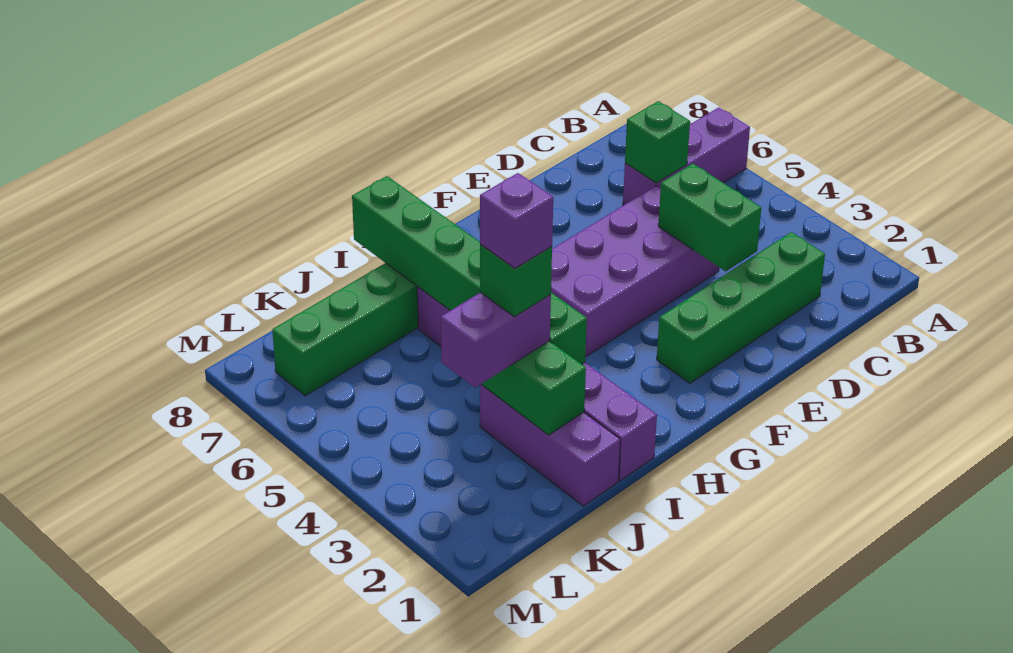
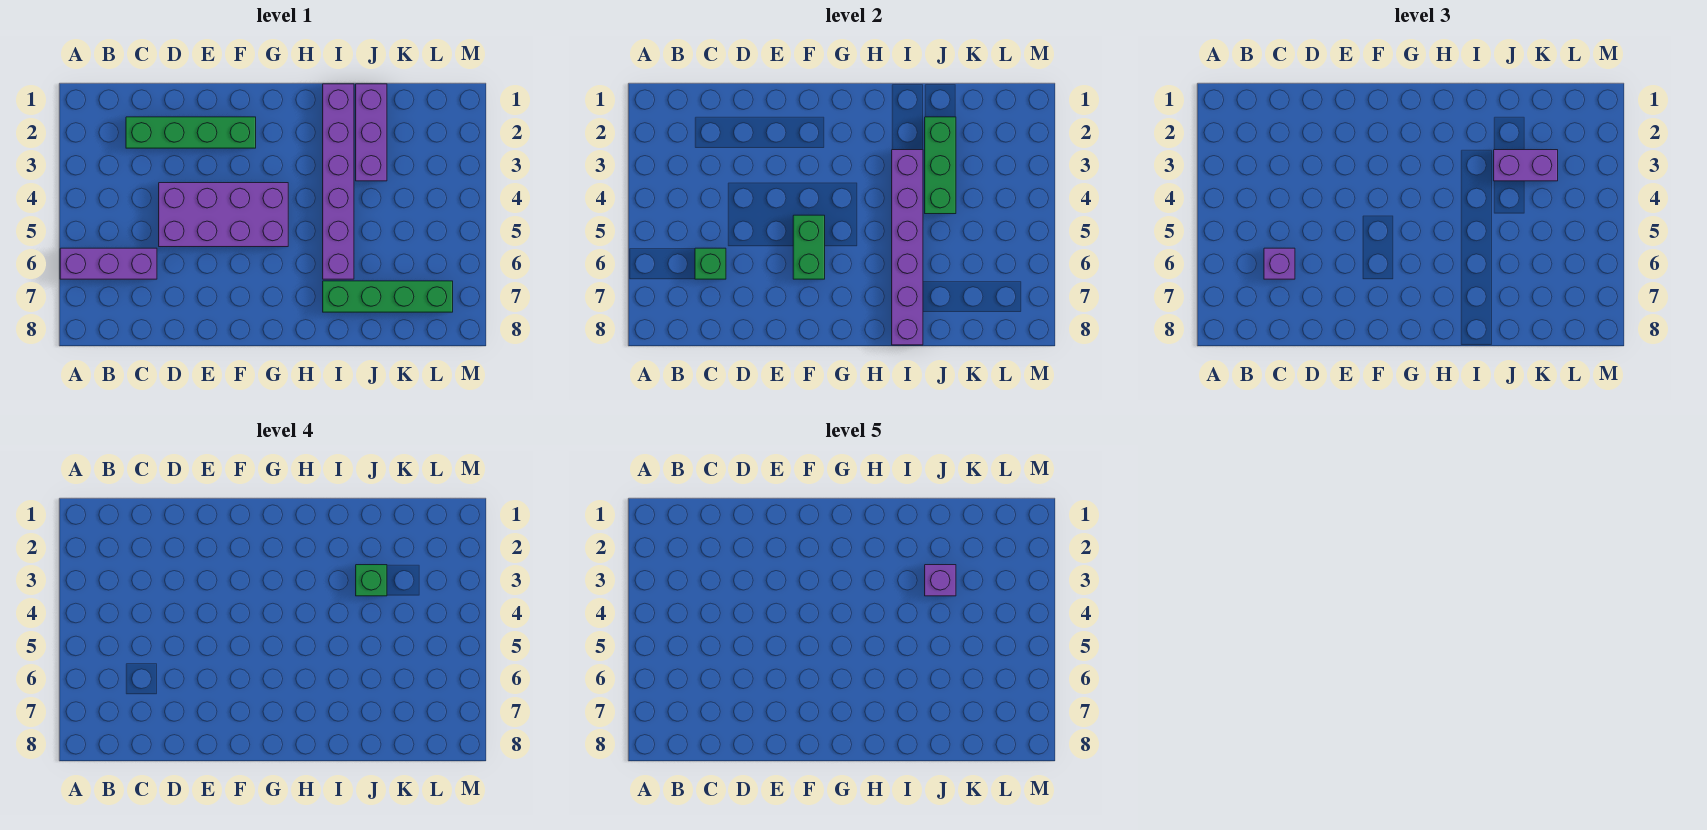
none -> purple brick C6 level 3
green brick D3:D4 level 2 -> green brick F5:F6 level 2
green brick I3:I8 level 2 -> purple brick I3:I8 level 2

